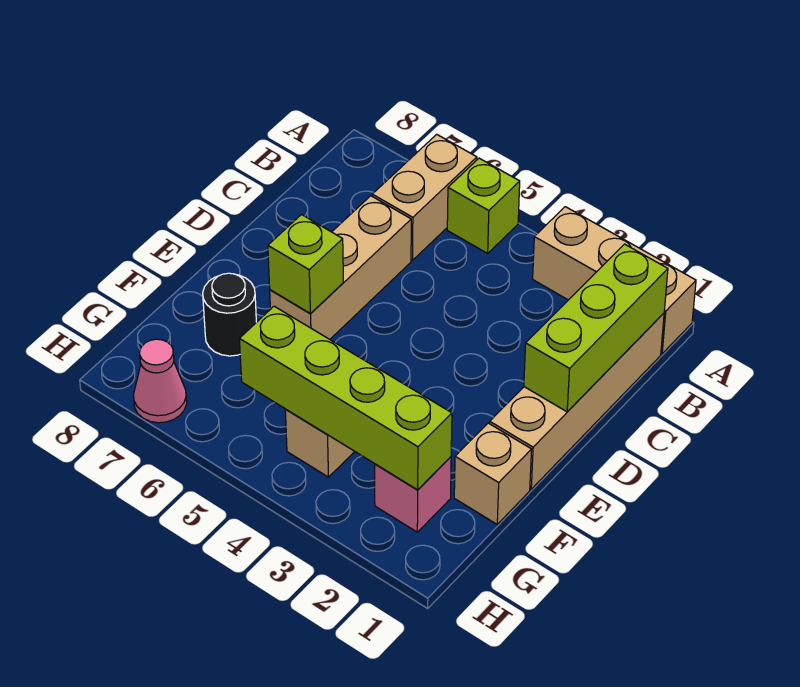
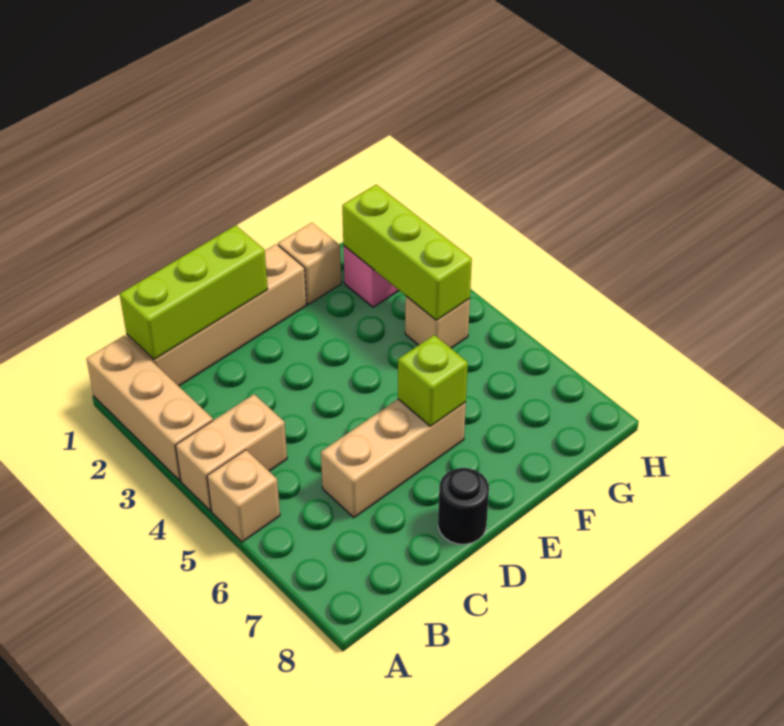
lime brick A5 level 1 -> tan brick A5 level 1
tan brick A6:B6 level 1 -> tan brick A4:B4 level 1
black round brick F7 level 1 -> black round brick D8 level 1
lime brick G2:G5 level 2 -> lime brick G2:G4 level 2
pink cone H7 level 1 -> none

